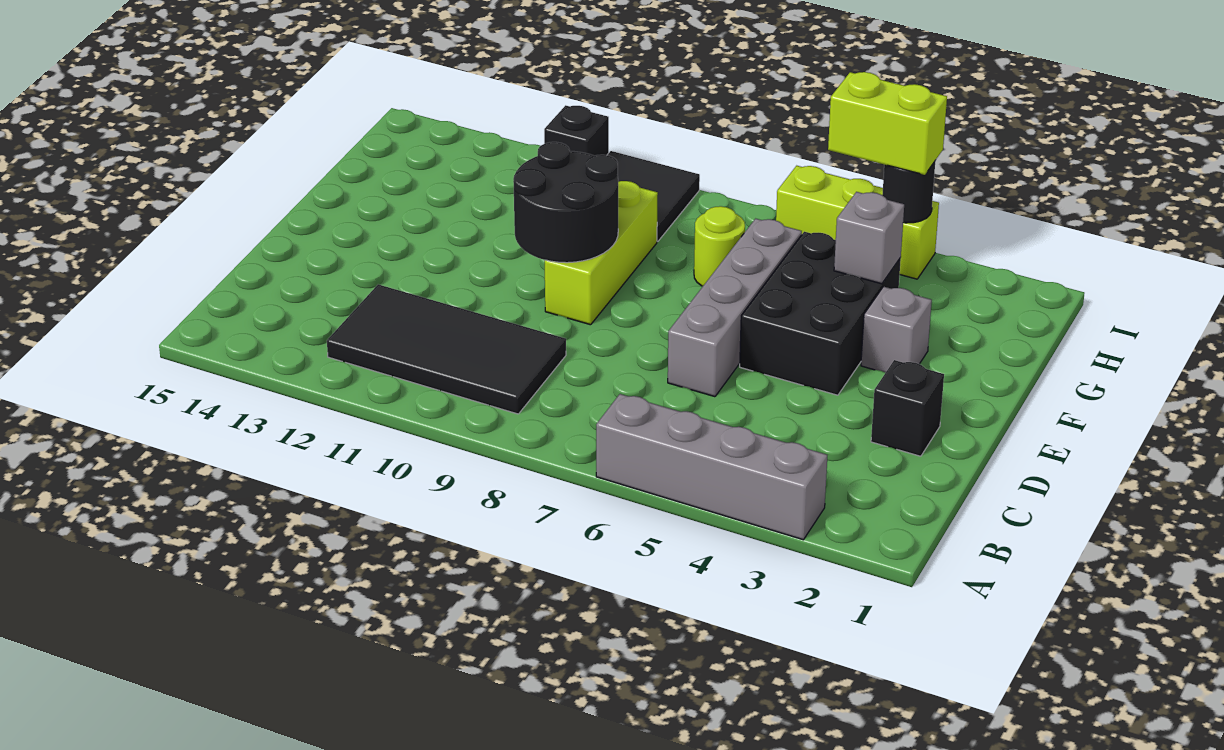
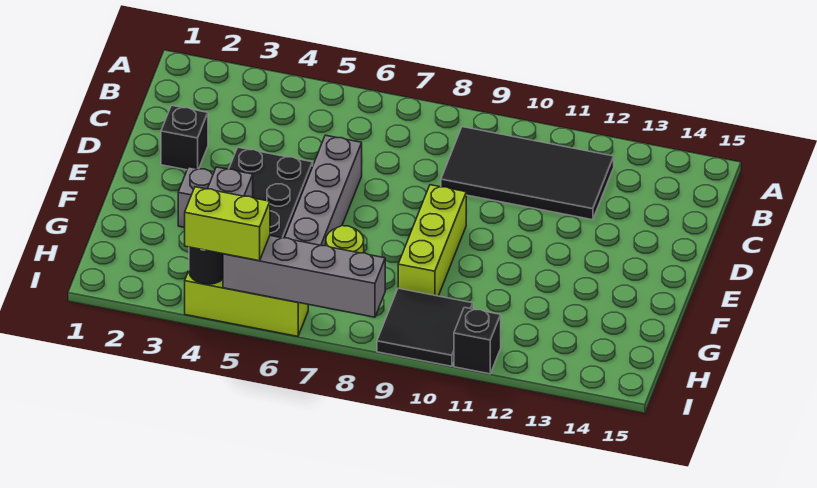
grey brick A3:A6 level 1 -> grey brick I5:I8 level 2
black round brick E9:F10 level 2 -> none

